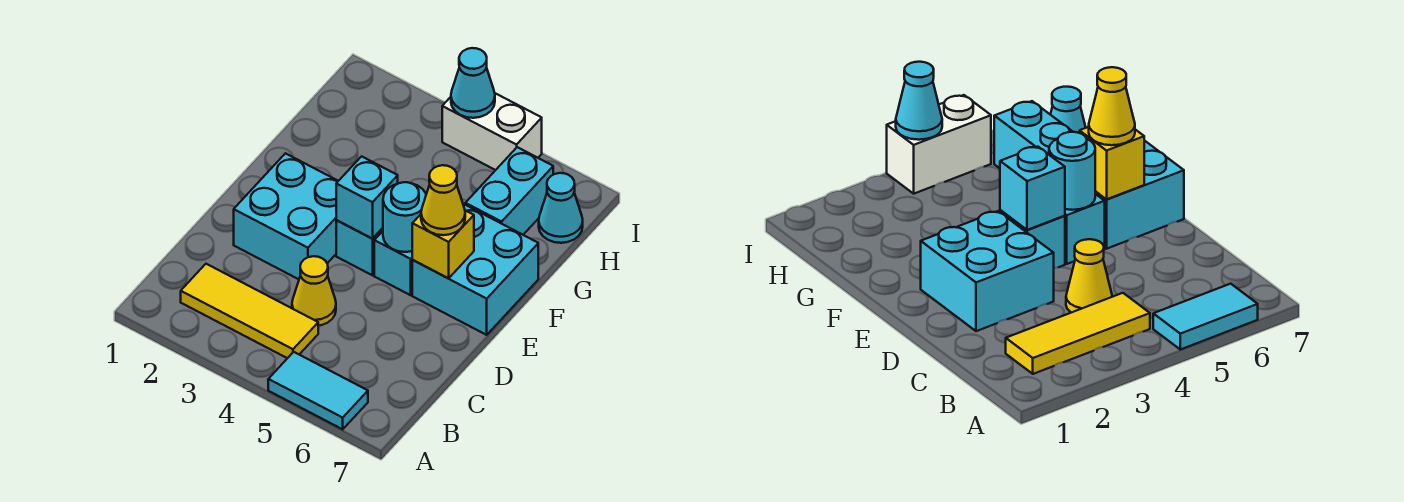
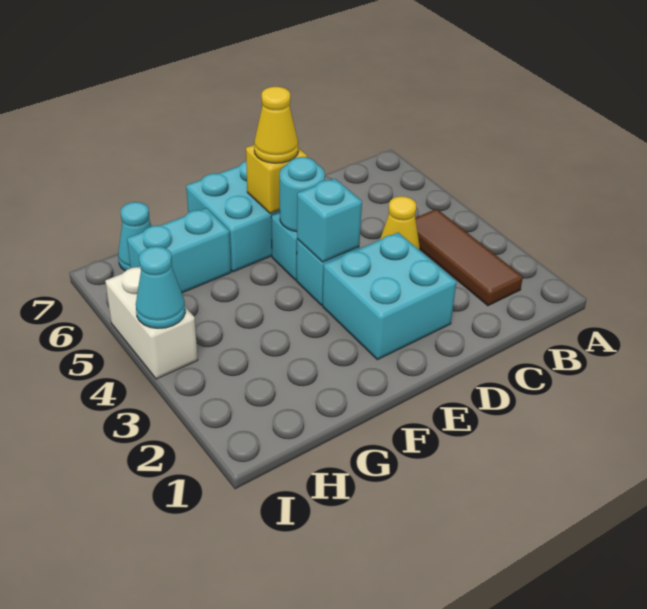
cyan tile A5:A6 level 1 -> none
yellow tile B2:B4 level 1 -> brown tile B2:B4 level 1

